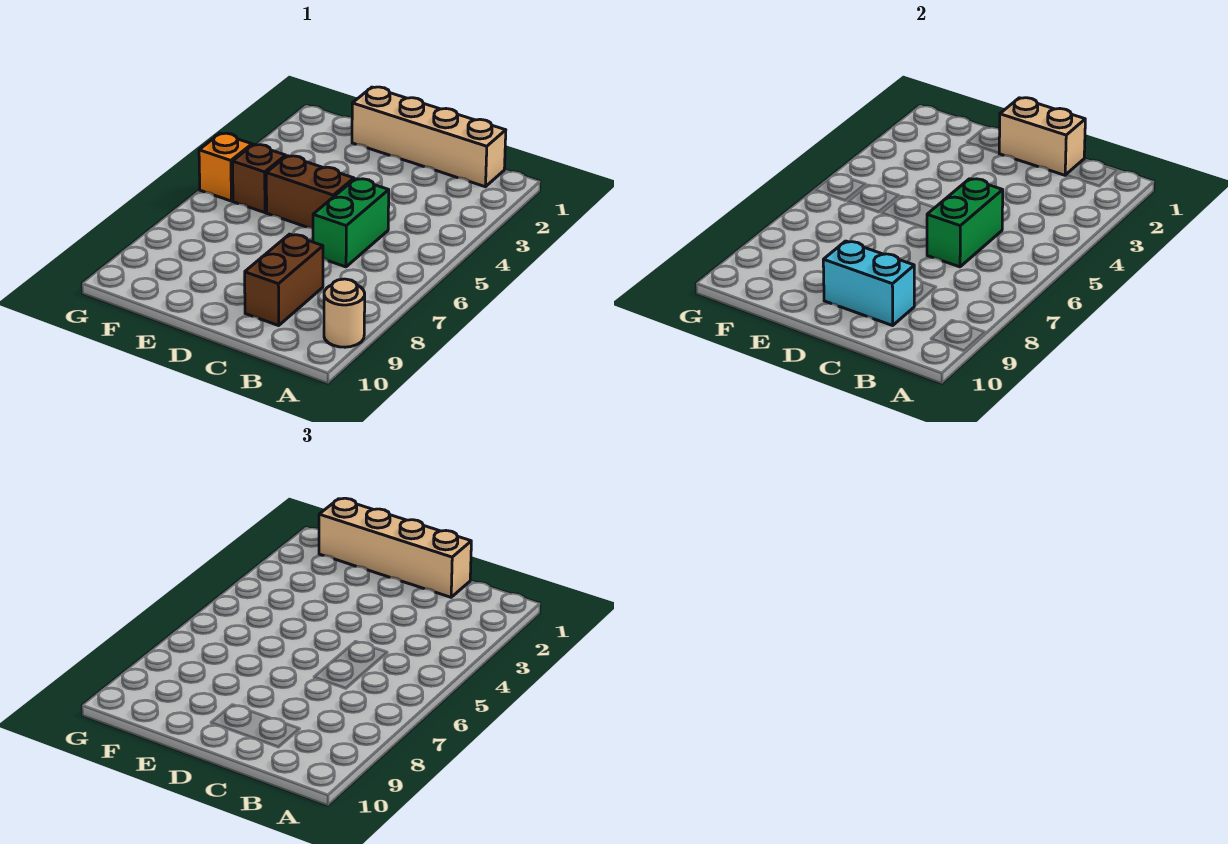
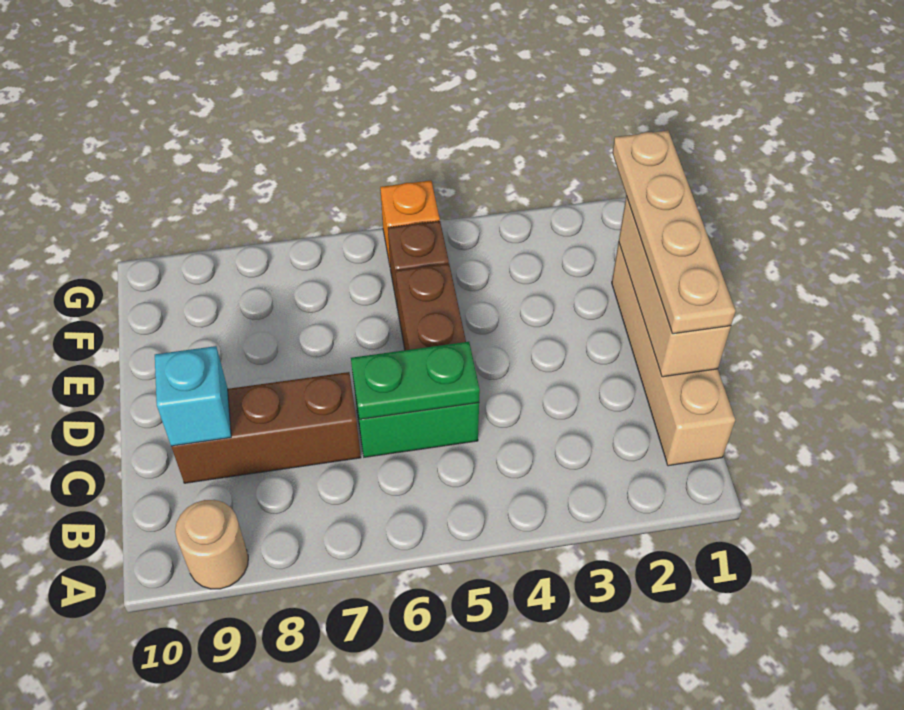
tan brick C1:D1 level 2 -> tan brick C1:E1 level 2
tan brick C1:F1 level 3 -> tan plate C1:F1 level 3
green brick C5:C6 level 2 -> green plate C5:C6 level 2
brown brick C8:C9 level 1 -> brown brick C7:C9 level 1
cyan brick C9:D9 level 2 -> cyan brick C9 level 2

